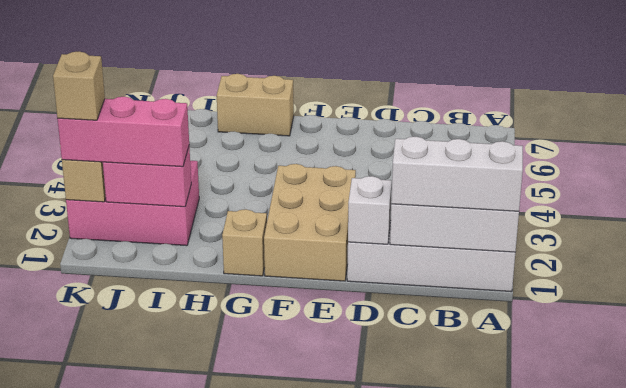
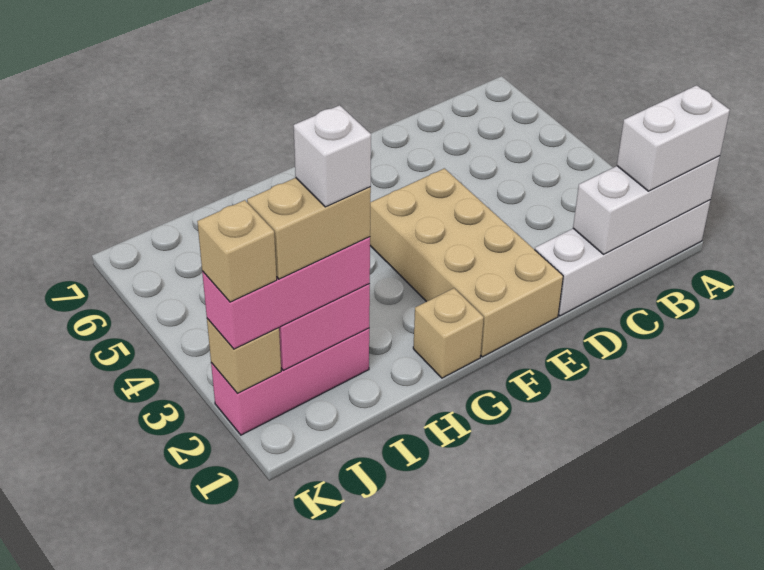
white brick A1:C1 level 3 -> white brick A1:B1 level 3
white brick D1 level 2 -> white brick I2 level 5
tan brick E1:F3 level 1 -> tan brick E1:F4 level 1
tan brick G7:H7 level 1 -> tan brick I2:J2 level 4
pink brick I2:K3 level 1 -> pink brick I2:K2 level 1

